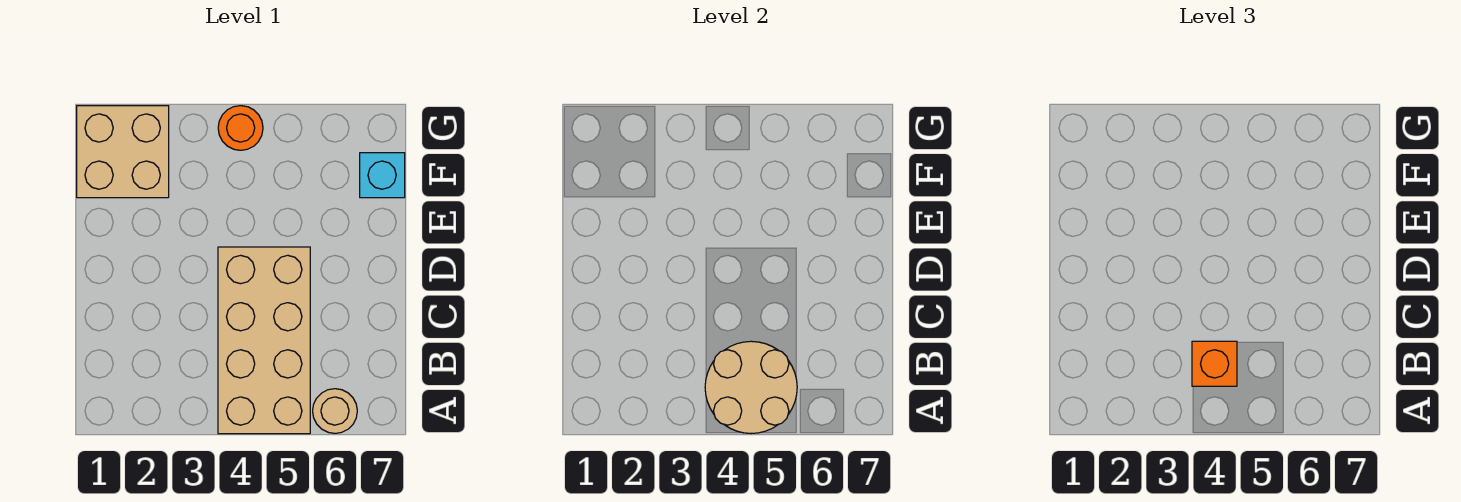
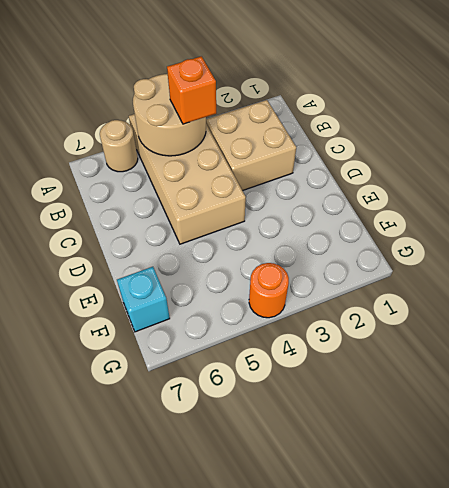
tan brick F1:G2 level 1 -> tan brick B2:C3 level 1

